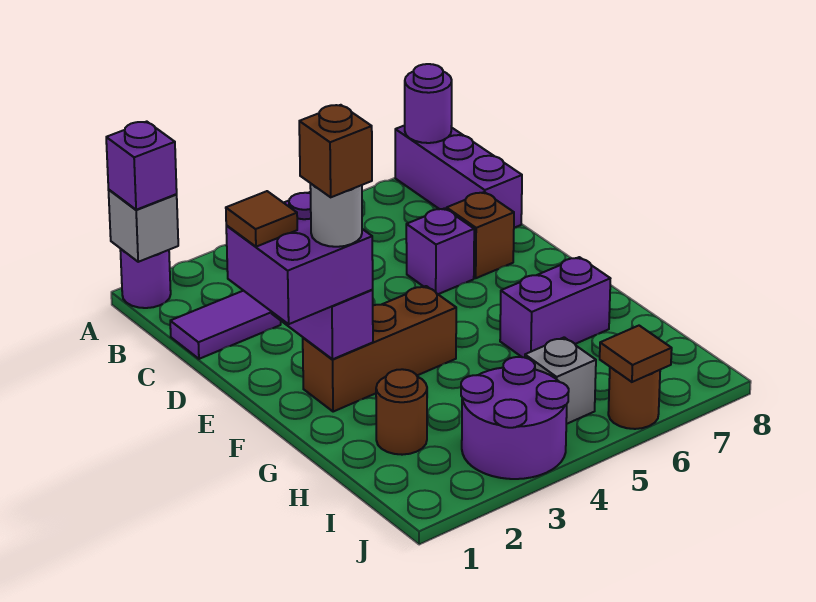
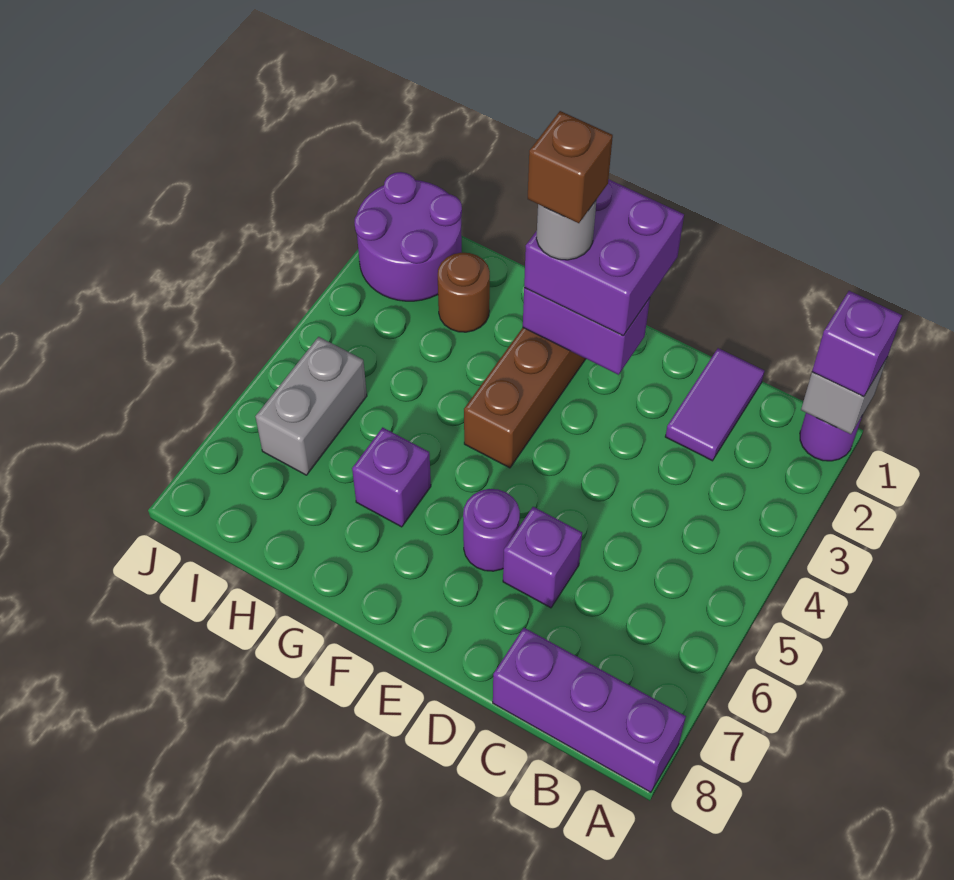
purple round brick A8 level 2 -> purple round brick E6 level 1
brown brick D7 level 1 -> none
brown tile E1 level 4 -> none
purple brick G6:G7 level 1 -> purple brick G6 level 1
purple round brick I3:J4 level 1 -> purple round brick I1:J2 level 1
grey brick I5 level 1 -> grey brick I5:I6 level 1
brown round brick J6 level 1 -> none
brown tile J6 level 2 -> none

